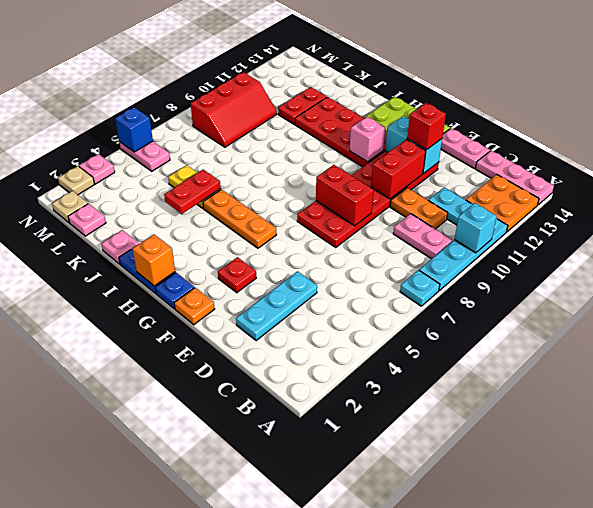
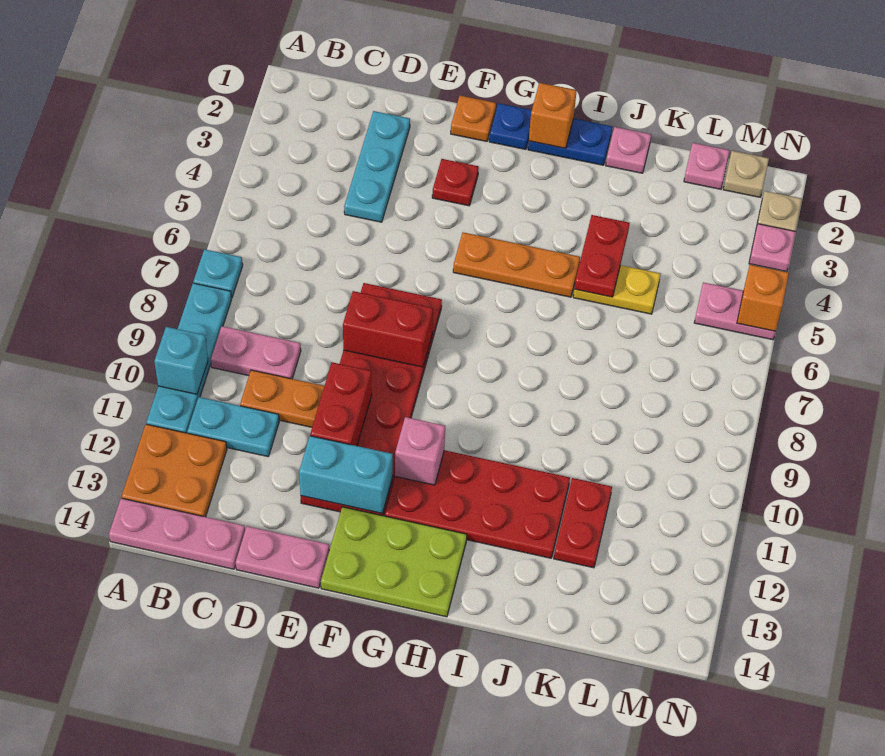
red brick E12 level 3 -> none
red slope L8:M10 level 1 top M -> none
blue brick N5 level 2 -> orange brick N5 level 2

